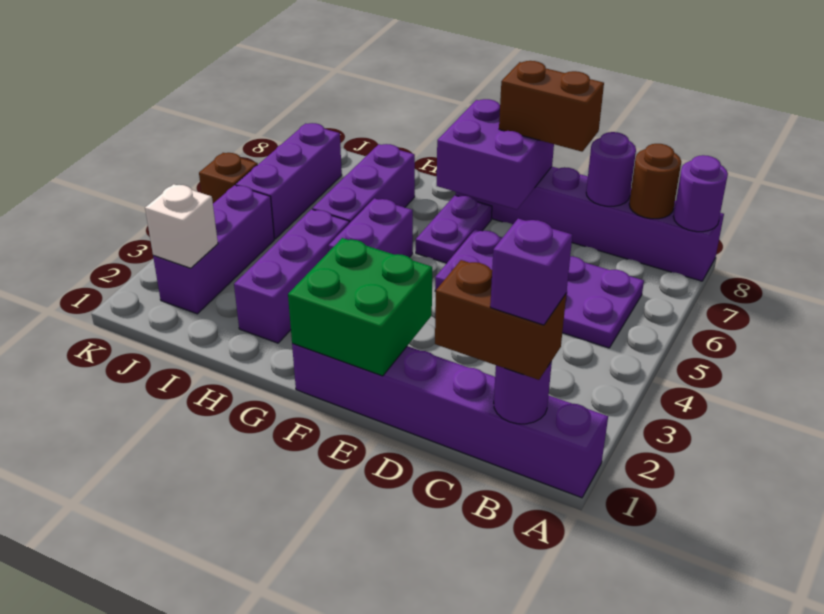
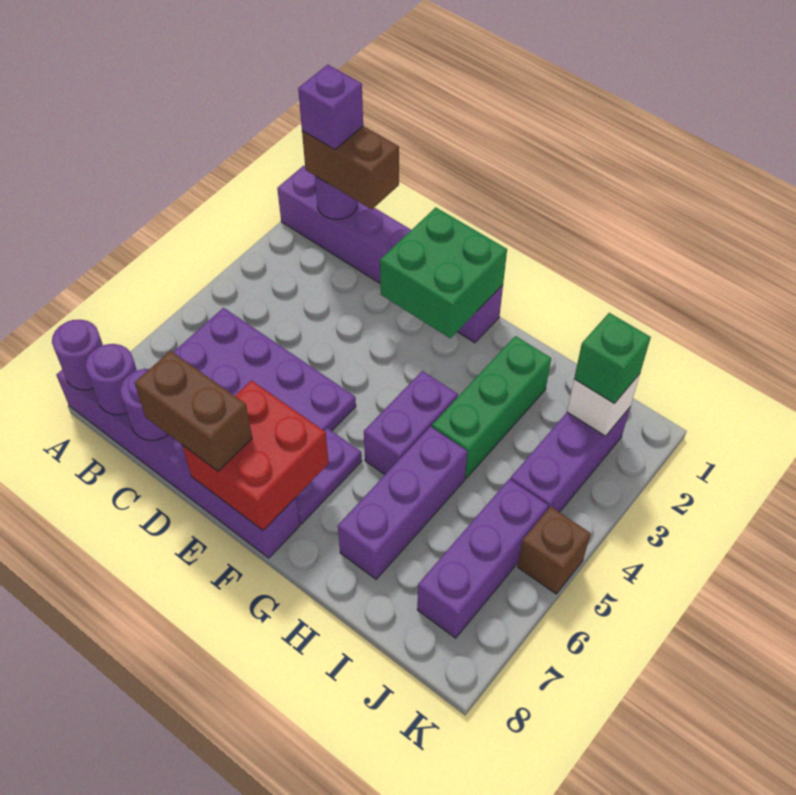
brown round brick B8 level 2 -> purple round brick B8 level 2
purple brick E7:F8 level 2 -> red brick E7:F8 level 2
purple brick H2:H4 level 1 -> green brick H2:H4 level 1
none -> green brick J2 level 3

